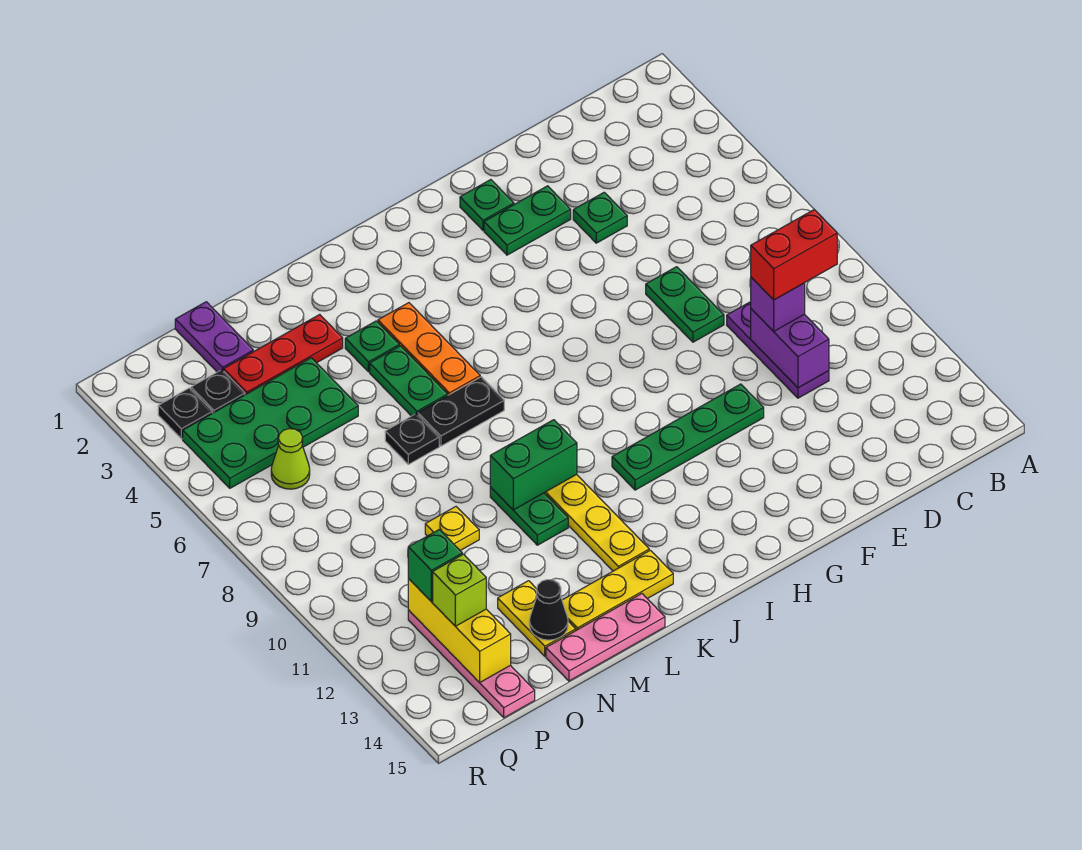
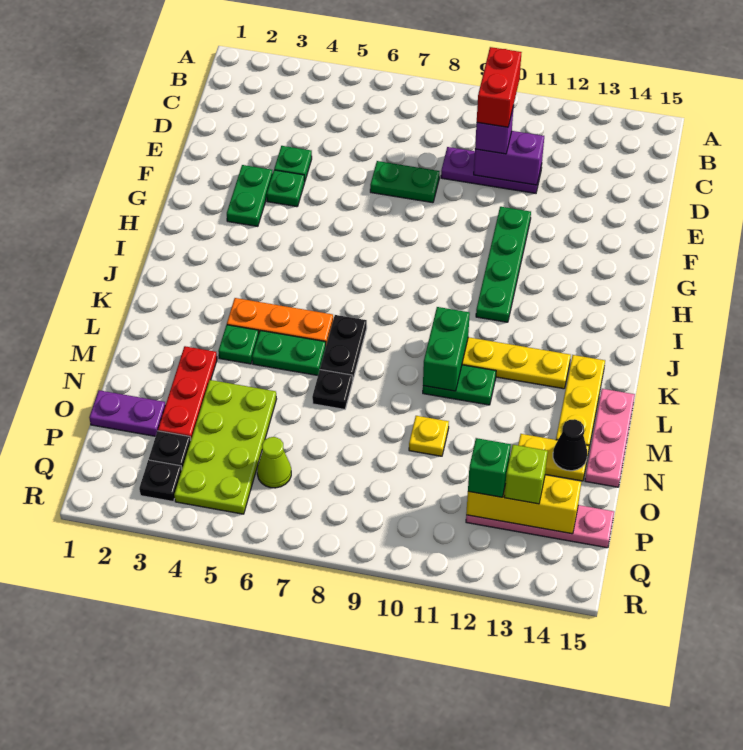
green plate G2 level 1 -> green plate F4 level 1
green plate N4:Q5 level 1 -> lime plate N4:Q5 level 1

